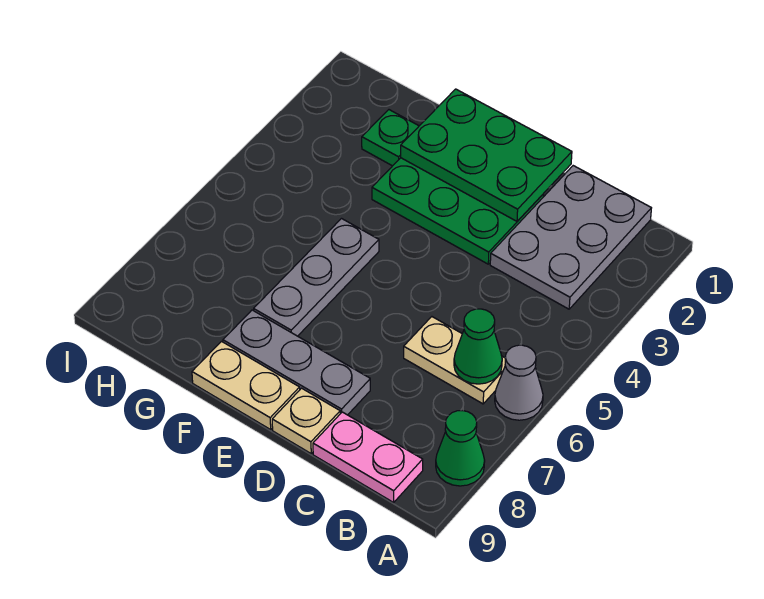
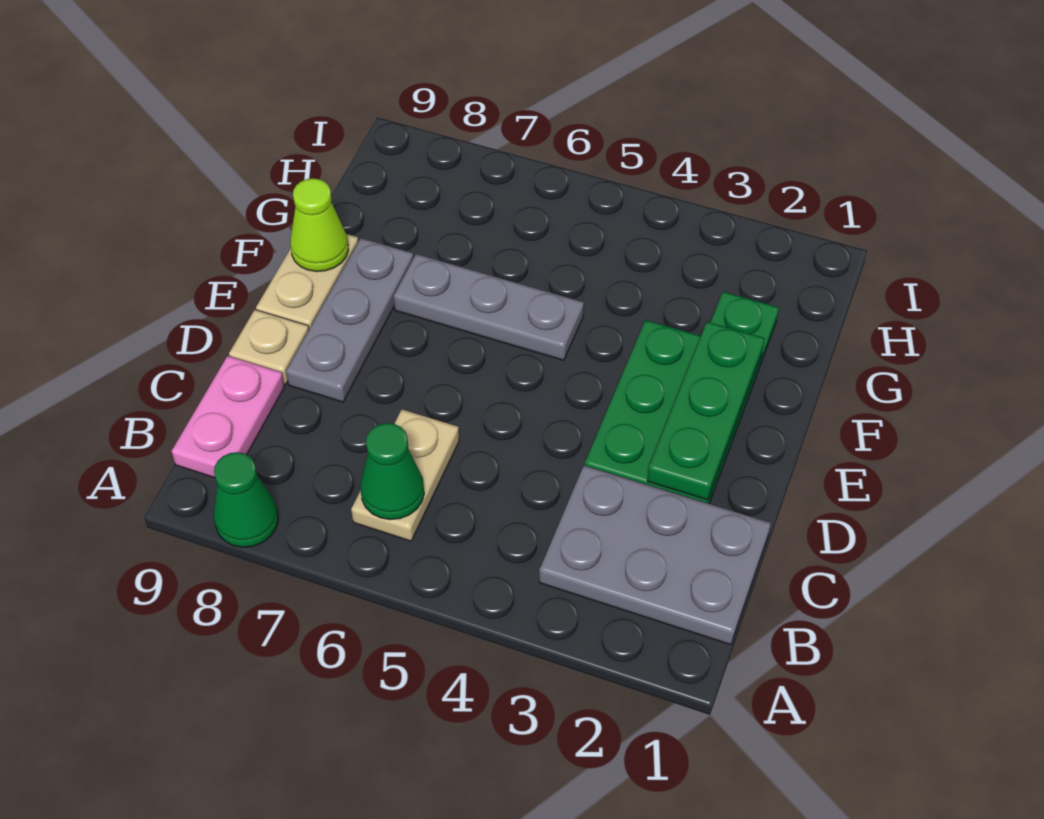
grey cone A6 level 1 -> none
green plate D1:F2 level 2 -> green plate D2:F2 level 2
none -> lime cone F9 level 2

